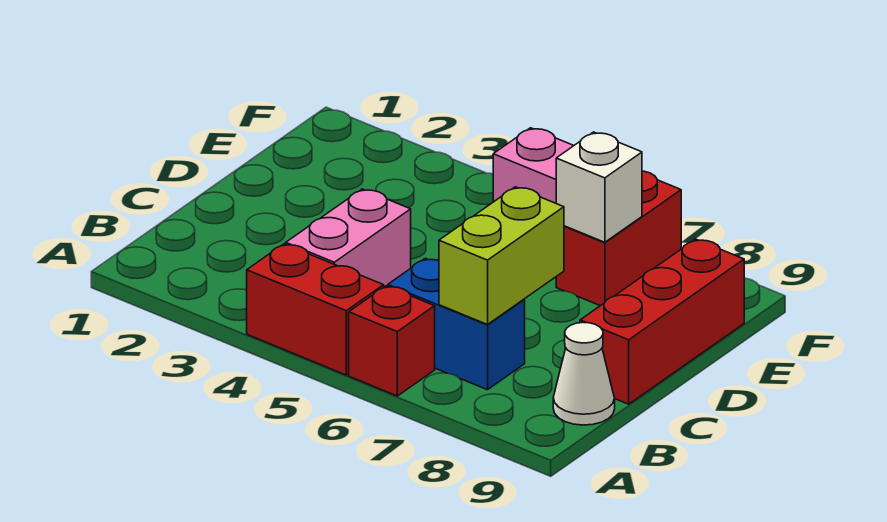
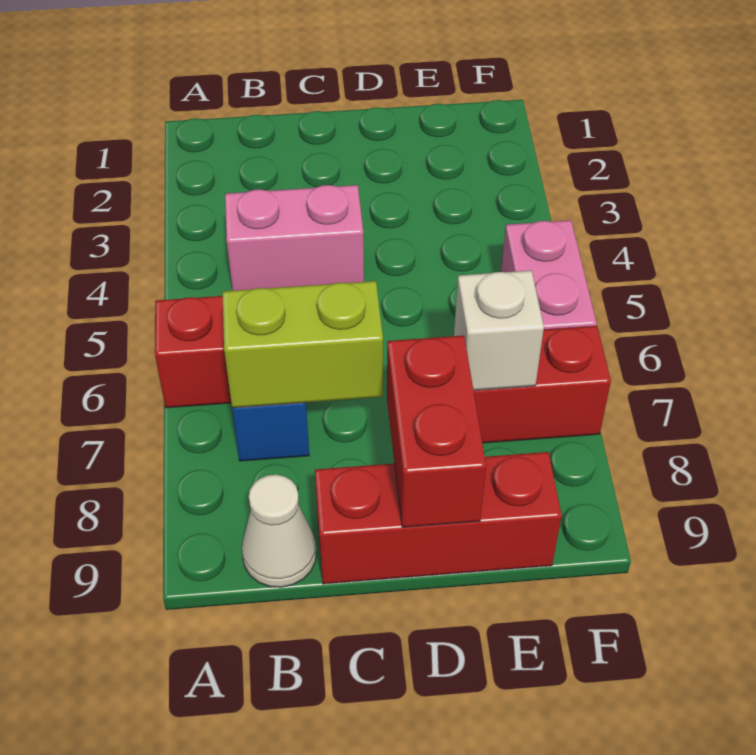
red brick A4:A5 level 1 -> red brick D8:D9 level 2

